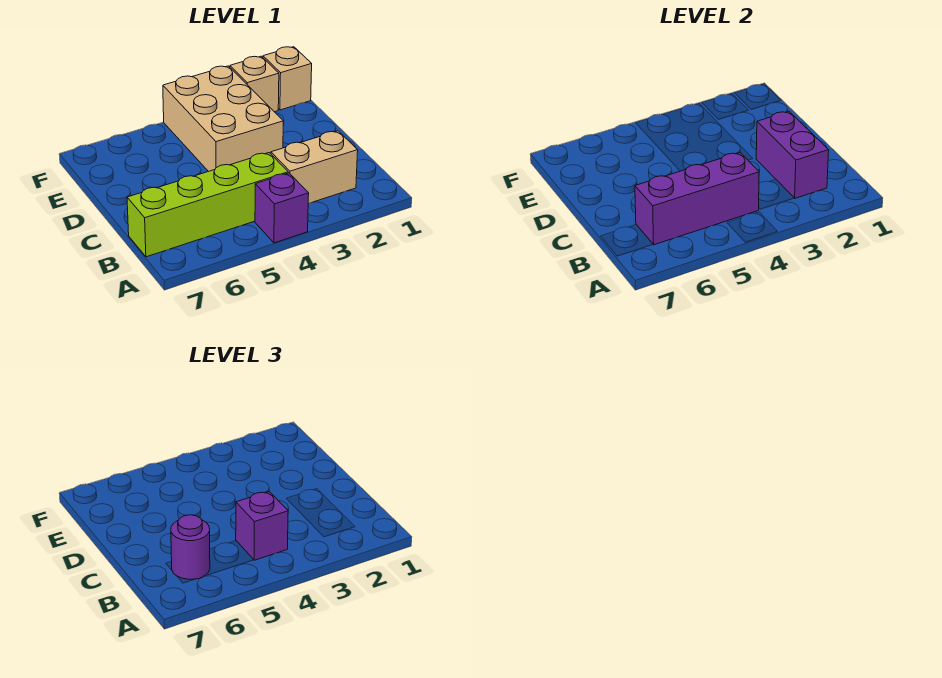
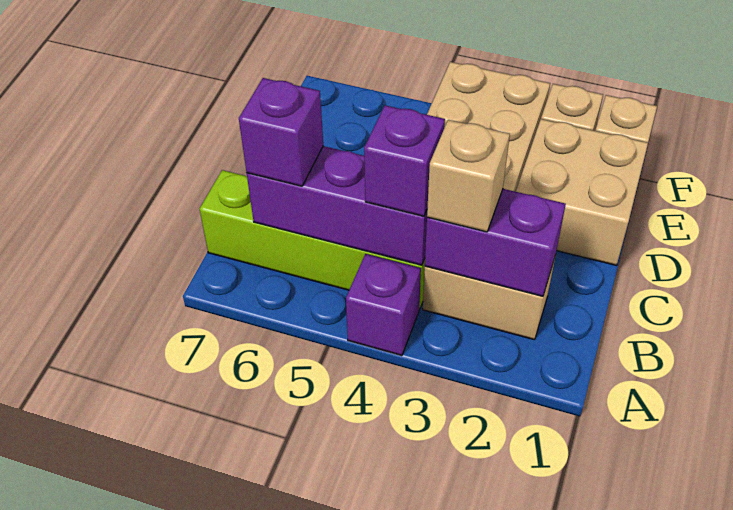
purple brick B2:C2 level 2 -> purple brick B2:B3 level 2
none -> tan brick B3 level 3
purple round brick B6 level 3 -> purple brick B6 level 3
none -> tan brick D1:E2 level 1

